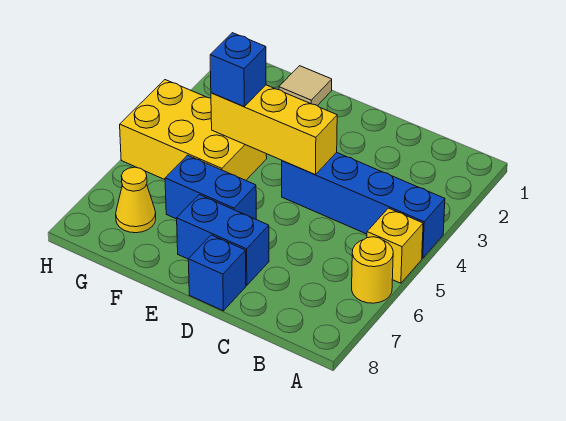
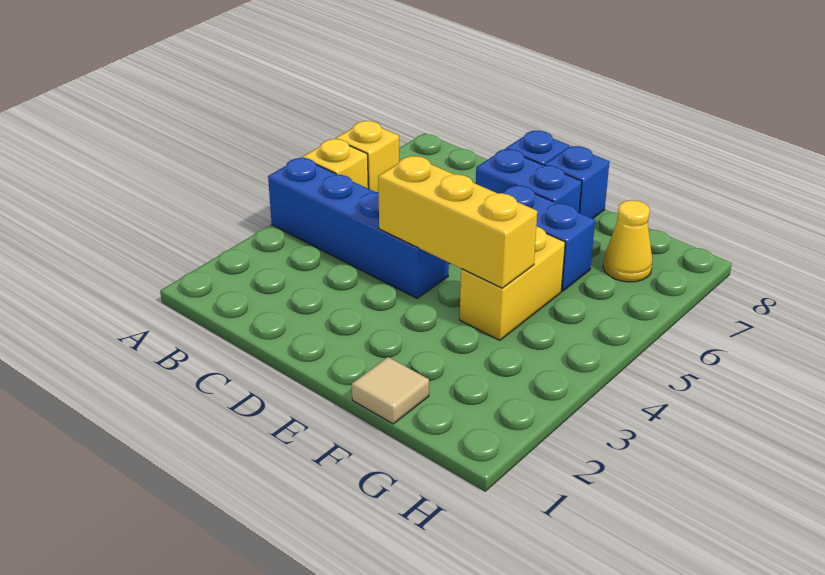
yellow round brick A6 level 1 -> yellow brick A6 level 1
yellow brick F4:H5 level 1 -> yellow brick F4:F5 level 1
blue brick F4 level 3 -> blue brick E8 level 1

